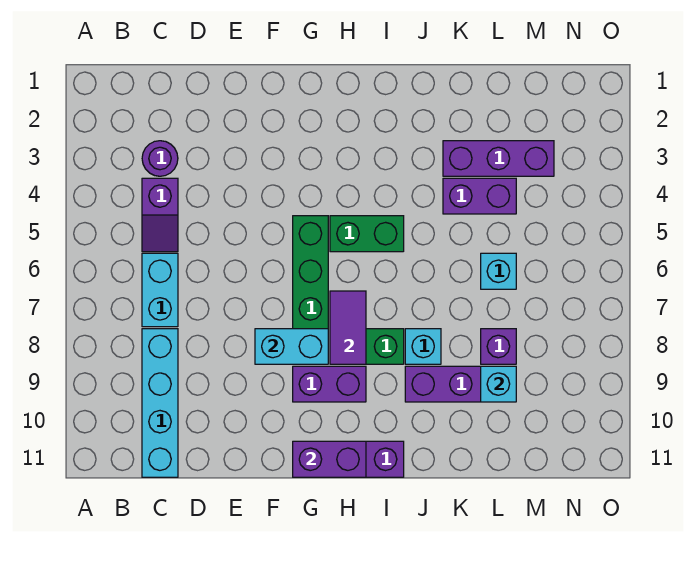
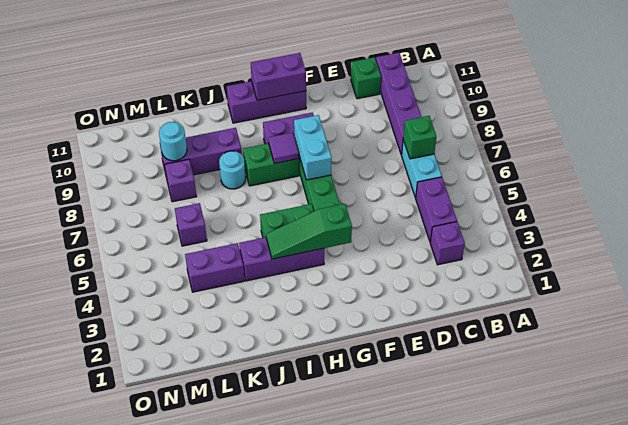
purple round brick C3 level 1 -> purple brick C3 level 1
purple slope C4:C5 level 1 top 4 -> purple brick C4:C5 level 1
none -> green brick C7 level 2
cyan brick C8:C11 level 1 -> purple brick C8:C11 level 1
none -> green brick D11 level 1
cyan brick F8:G8 level 2 -> cyan brick G7:G8 level 2
none -> green slope G4:I4 level 2 top G
purple tile H7:H8 level 2 -> purple tile H8 level 2
cyan brick J8 level 1 -> cyan round brick J8 level 1
purple brick K3:M3 level 1 -> purple brick H4:J4 level 1
cyan brick L6 level 1 -> purple brick L6 level 1
cyan brick L9 level 2 -> cyan round brick L9 level 2

